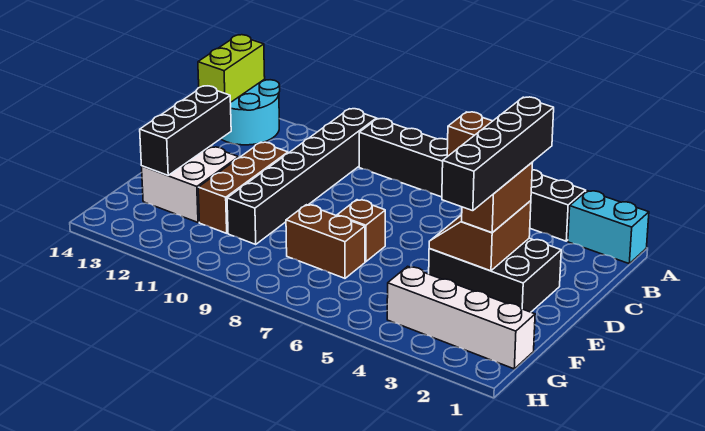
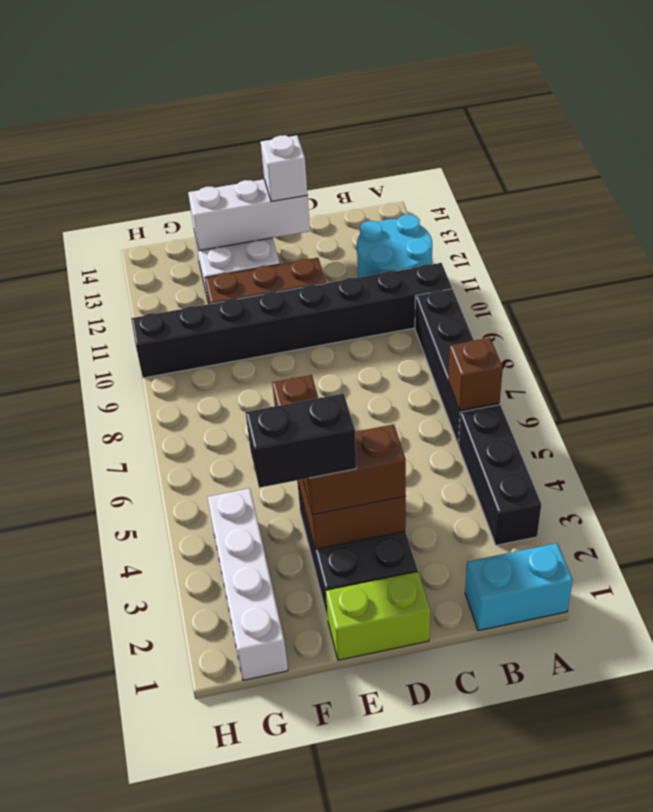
cyan brick A1:A2 level 1 -> cyan brick A1:B1 level 1
black brick A10:F10 level 1 -> black brick A10:H10 level 1
cyan round brick A13:B14 level 1 -> cyan round brick A11:B12 level 1
lime brick A14:B14 level 2 -> lime brick D1:E1 level 1
black brick C3:F3 level 4 -> black brick E3:F3 level 4
black brick D13:F13 level 2 -> white brick D13:F13 level 2
none -> white brick D13 level 3
brown brick F7:F8 level 1 -> none

